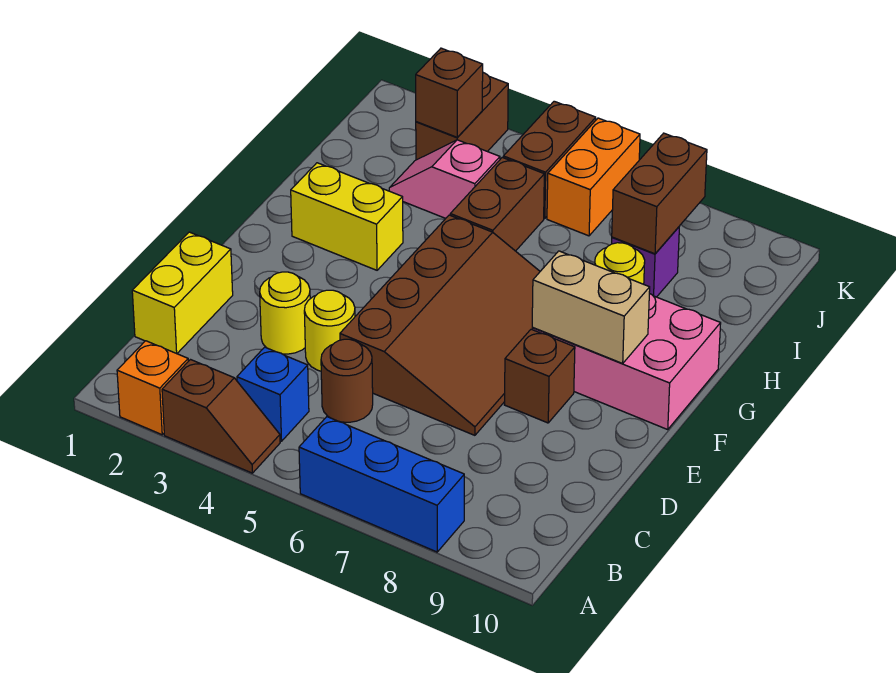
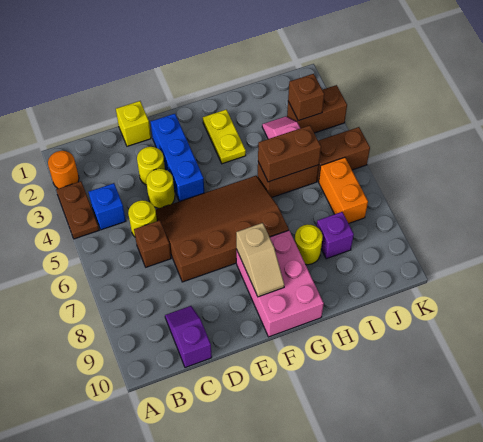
orange brick A2 level 1 -> orange round brick A2 level 1
brown slope A3:A4 level 1 top 3 -> brown plate A3:A4 level 1
blue brick A6:A8 level 1 -> blue brick E2:E4 level 1
yellow brick C1:D1 level 1 -> yellow brick D1 level 1
brown round brick C5 level 1 -> yellow round brick C5 level 1
none -> purple slope C9:C10 level 1 top 10
brown slope D5:G7 level 1 top 5 -> brown slope D5:G7 level 1 top 7
brown brick E8 level 1 -> brown brick C6 level 1
tan brick F8:F9 level 2 -> tan slope F8:F9 level 2 top 8
yellow brick G2:G3 level 1 -> yellow plate G2:G3 level 1
brown brick I8:J8 level 2 -> brown brick H5:I5 level 2
orange brick J6:K6 level 1 -> orange brick J6:J7 level 1

